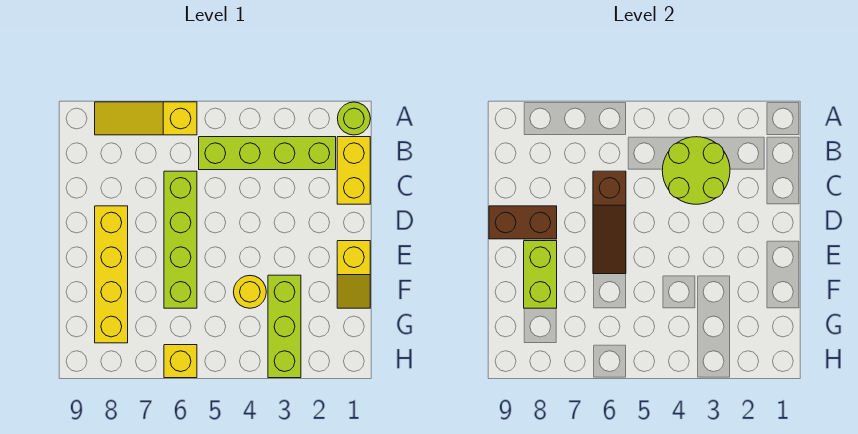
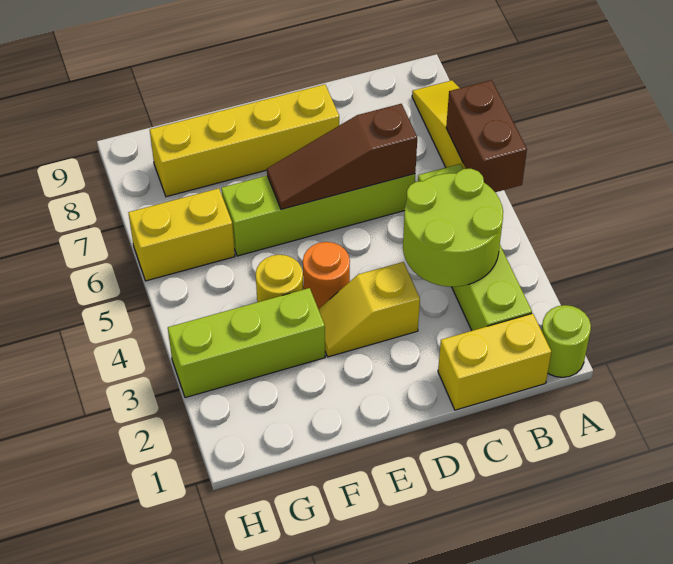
brown brick D8:D9 level 2 -> brown brick A5:A6 level 2
yellow slope E1:F1 level 1 top E -> yellow slope D3:E3 level 1 top D
none -> orange round brick E4 level 1
lime brick E8:F8 level 2 -> none
yellow brick H6 level 1 -> yellow brick G6:H6 level 1

